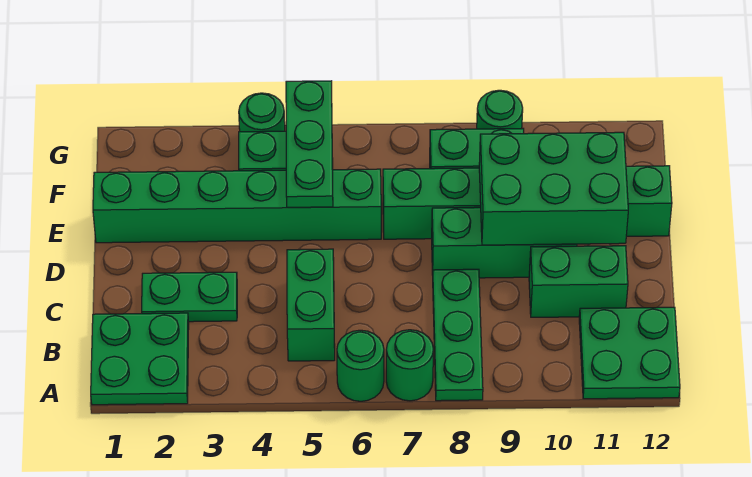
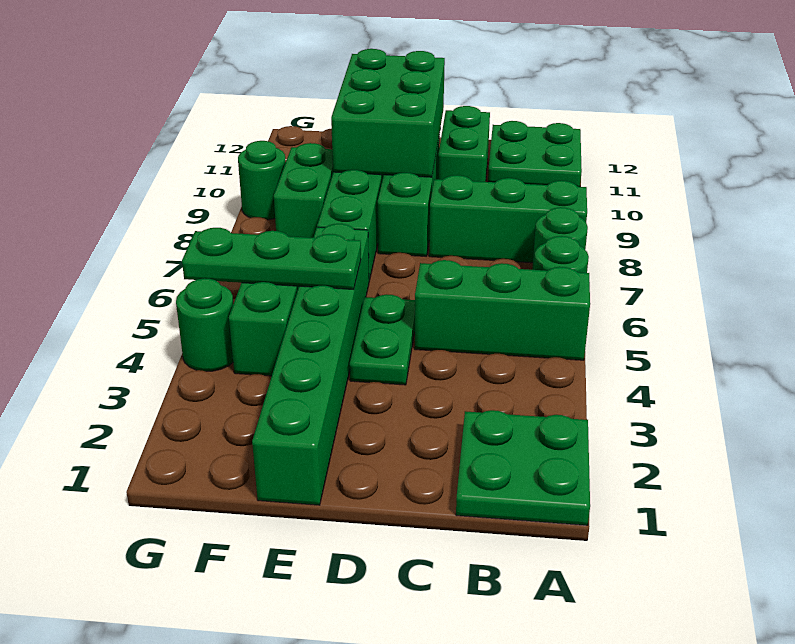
green plate A8:C8 level 1 -> green brick A8:C8 level 1
green brick B5:C5 level 1 -> green brick A5:C5 level 1
green plate C2:C3 level 1 -> green plate D4:D5 level 1

